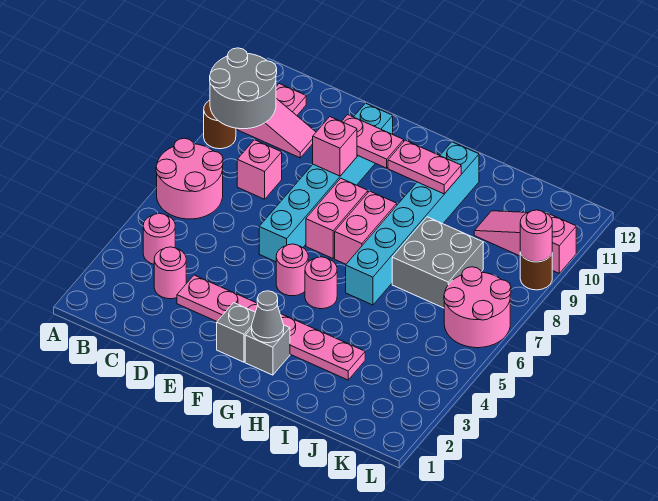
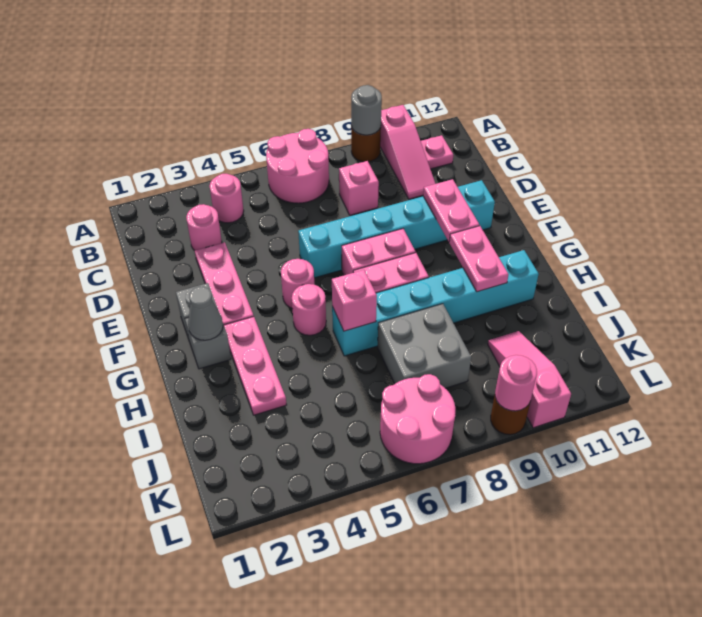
grey round brick A9:B10 level 2 -> grey round brick A9 level 2
pink brick E9 level 2 -> pink brick H6 level 2

